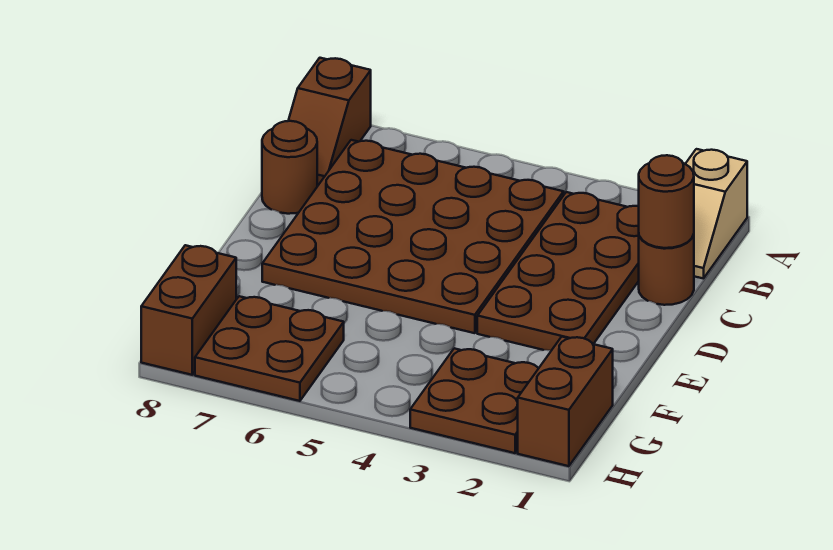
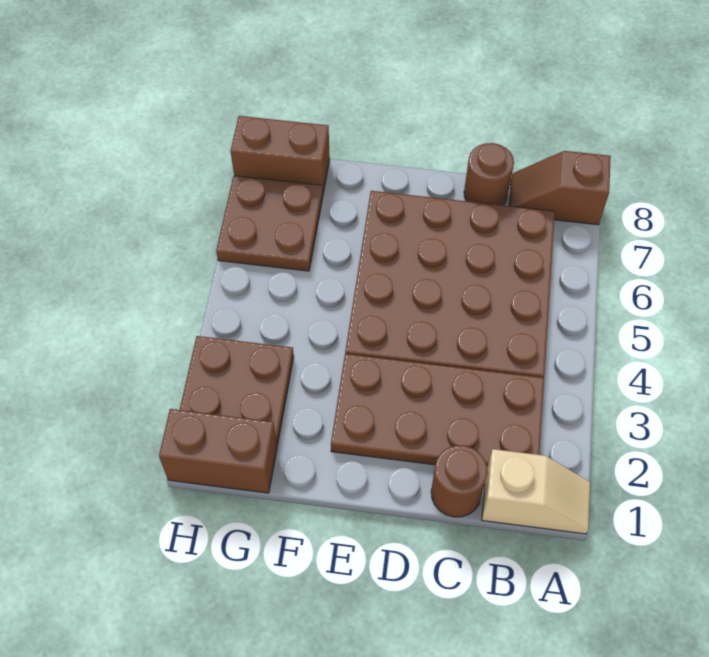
tan slope A1:B1 level 1 top A -> tan slope A1:B1 level 1 top B
brown round brick C1 level 2 -> none

